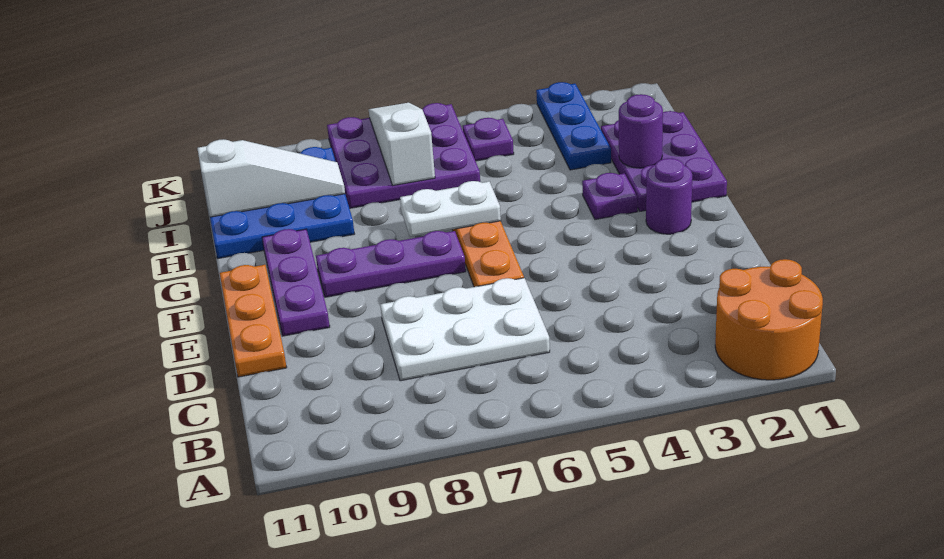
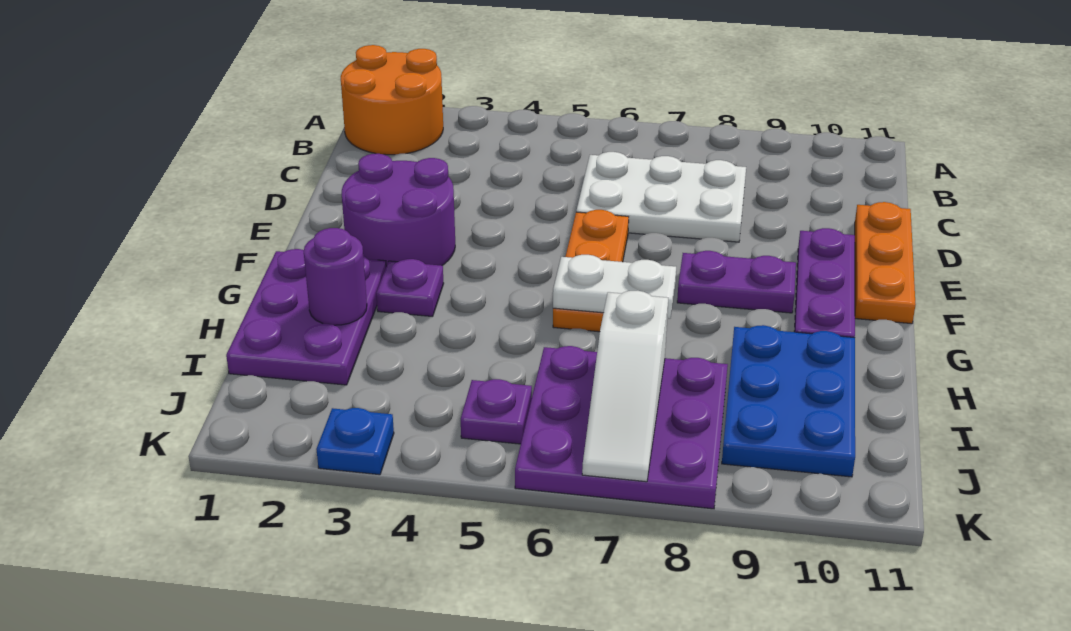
purple round brick F2 level 1 -> purple round brick E2:F3 level 1
purple plate F7:F9 level 1 -> purple plate F8:F9 level 1
blue plate H9:J11 level 1 -> blue plate H9:J10 level 1
blue plate I3:K3 level 1 -> blue plate K3 level 1
white slope I9:I11 level 2 top 11 -> none

